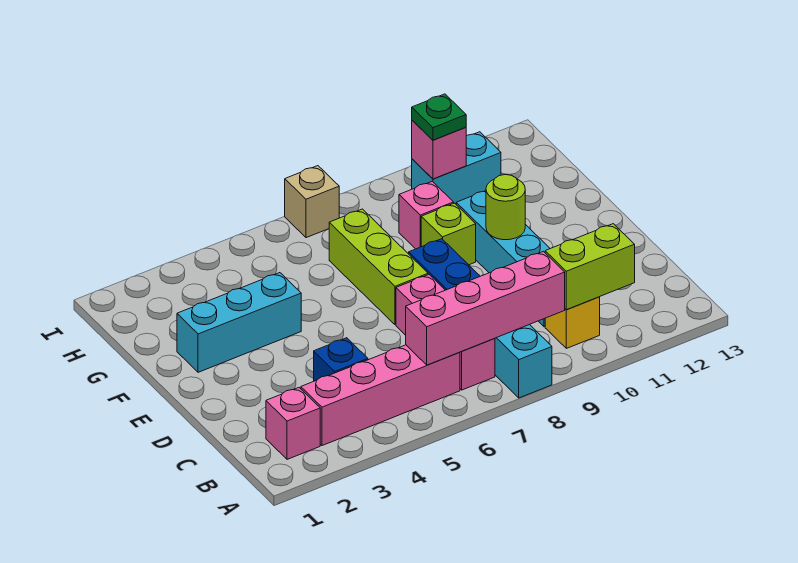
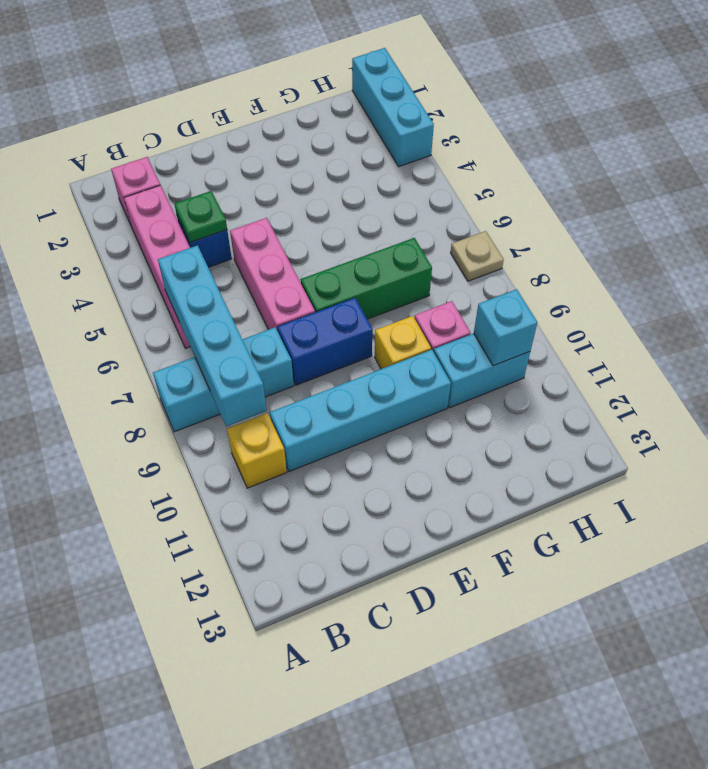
pink brick B6:B9 level 2 -> cyan brick B6:B9 level 2
pink brick B7:D7 level 1 -> pink brick D5:D7 level 1
lime brick B10:B11 level 2 -> none
lime brick E7:G7 level 1 -> green brick E7:G7 level 1
lime round brick E10 level 2 -> none
cyan brick F2:F4 level 1 -> cyan brick I1:I3 level 1
lime brick F9 level 1 -> yellow brick F9 level 1
cyan brick H10:H11 level 1 -> cyan brick G10:H10 level 1
pink brick H10 level 2 -> cyan brick H10 level 2
green plate H10 level 3 -> green plate C4 level 2
tan brick I7 level 1 -> tan plate I7 level 1

